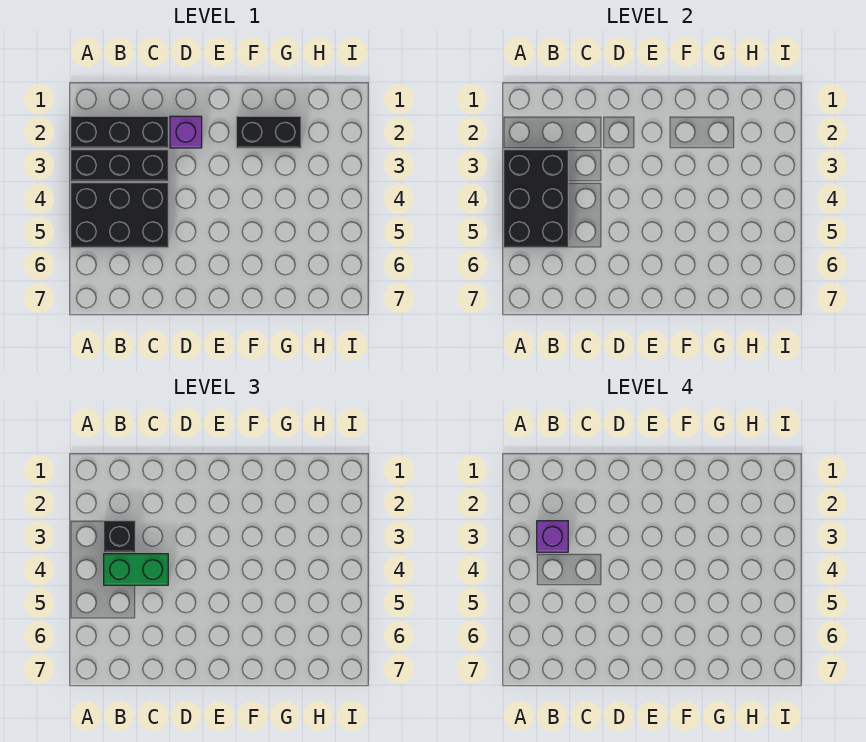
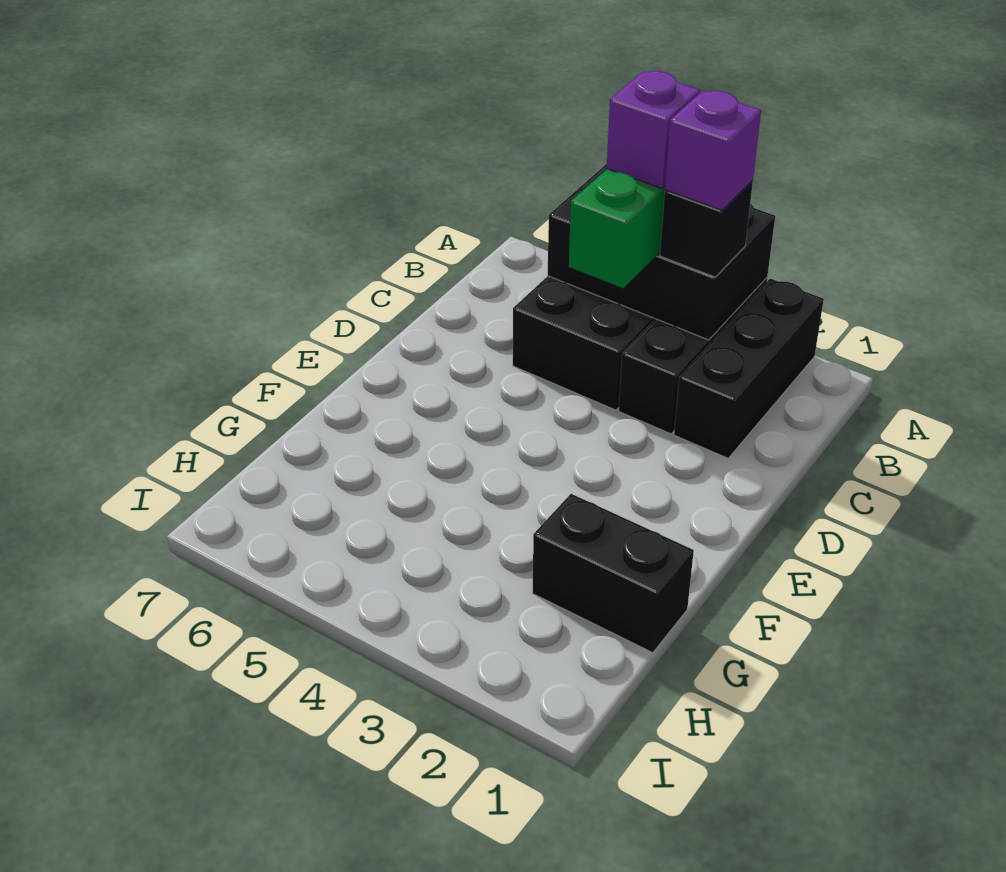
purple brick D2 level 1 -> purple brick B4 level 4
black brick F2:G2 level 1 -> black brick G1:G2 level 1

